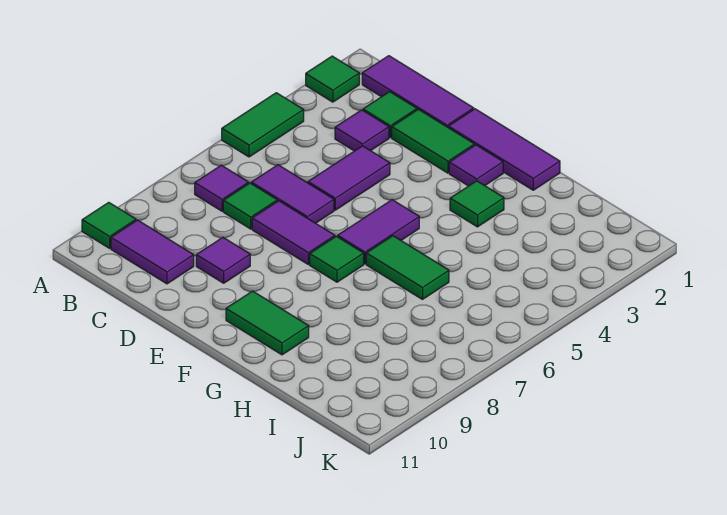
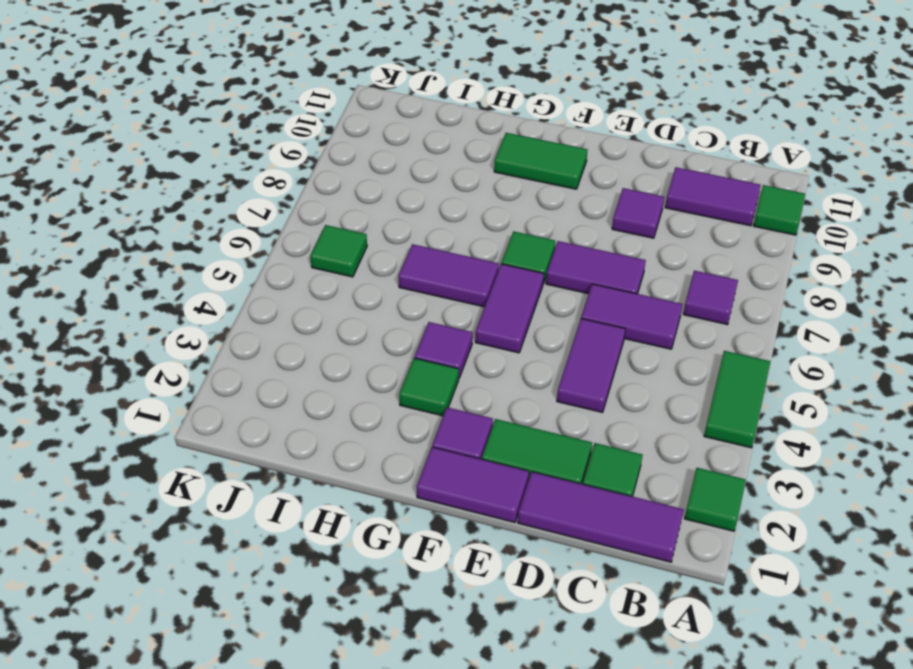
purple tile C3 level 1 -> purple tile G4 level 1
green tile C7 level 1 -> green tile J6 level 1
purple tile E1:G1 level 1 -> purple tile E1:F1 level 1
green tile G6:H6 level 1 -> purple tile G6:H6 level 1

